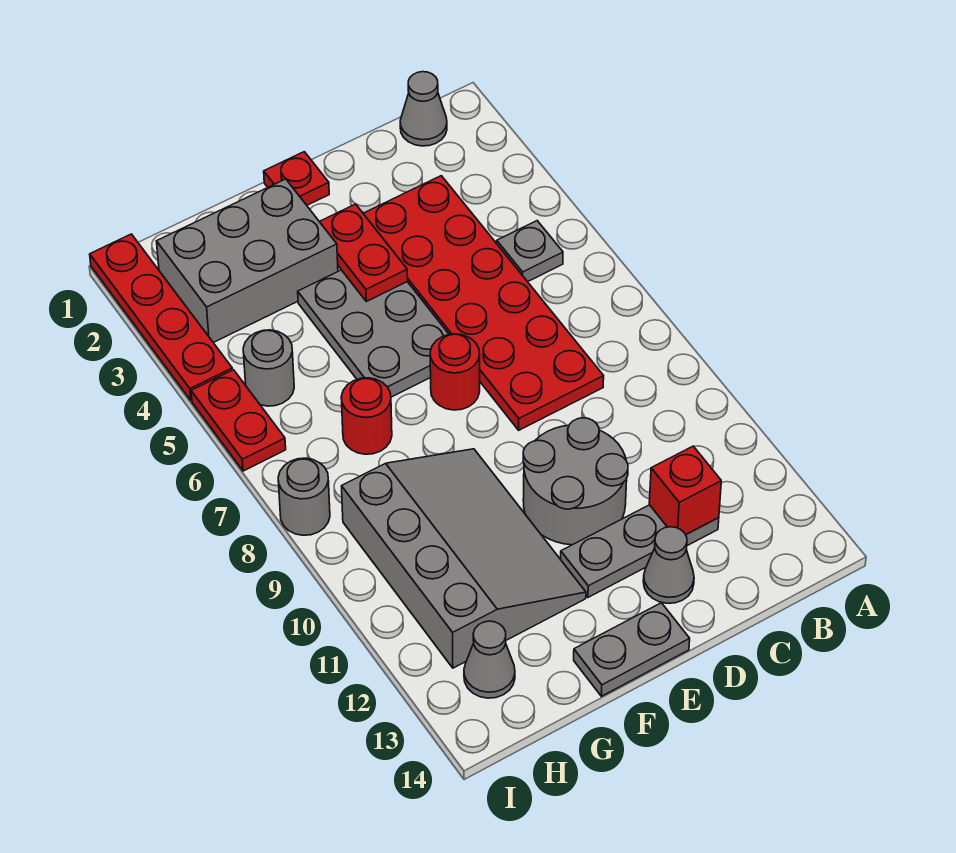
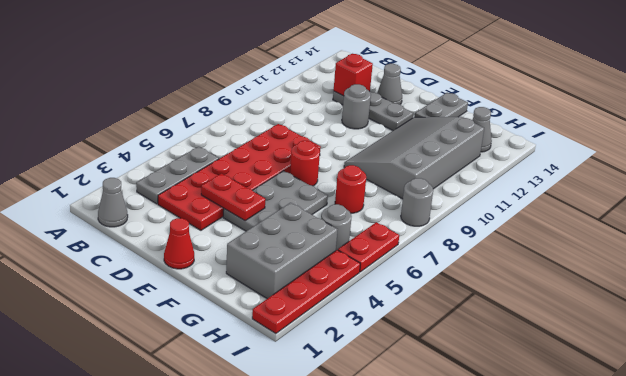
grey plate B5 level 1 -> grey plate B3:B5 level 1
grey round brick D10:E11 level 1 -> grey round brick D11 level 1
red plate E1 level 1 -> red cone E1 level 1
red plate E3:E4 level 2 -> red plate D4:E4 level 2
grey plate E14:F14 level 1 -> grey plate F13:F14 level 1
grey brick F2:H3 level 1 -> grey brick G2:H4 level 1

